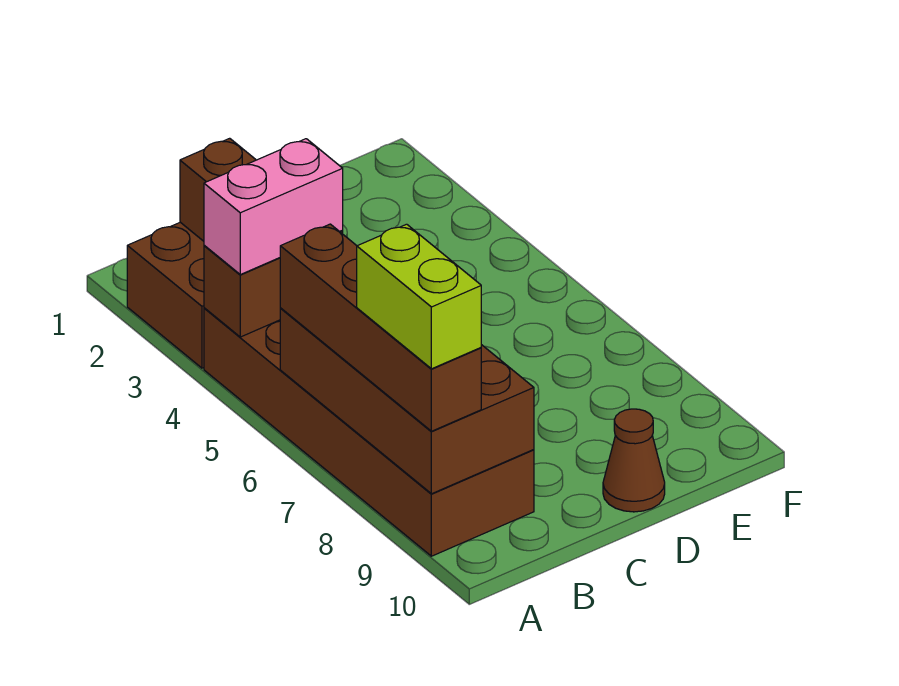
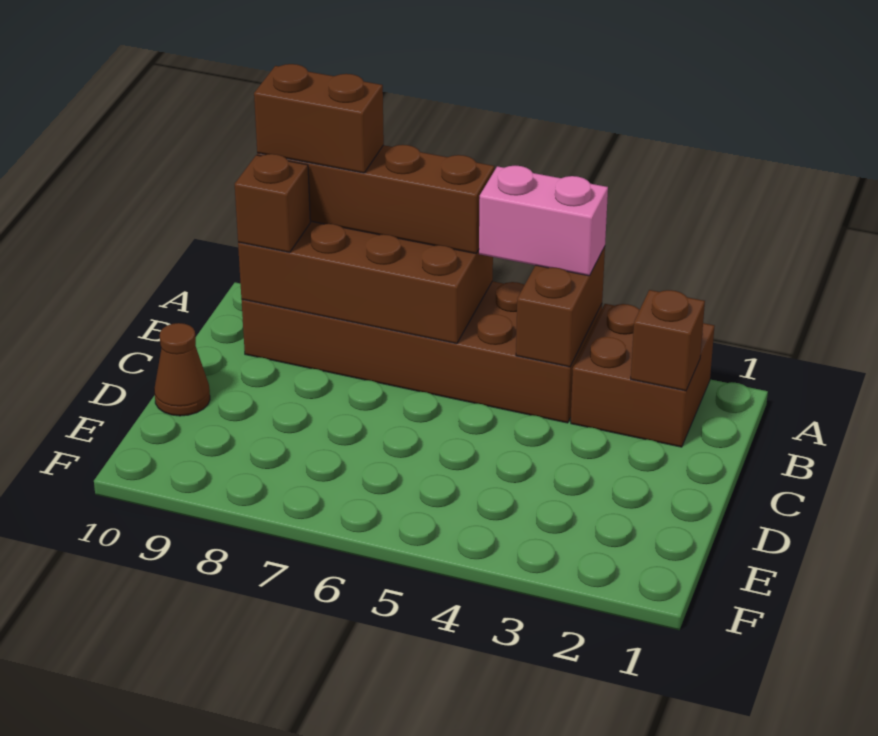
pink brick A4:B4 level 3 -> pink brick A4:A5 level 3
lime brick A8:A9 level 4 -> brown brick A8:A9 level 4
none -> brown brick B9 level 3

